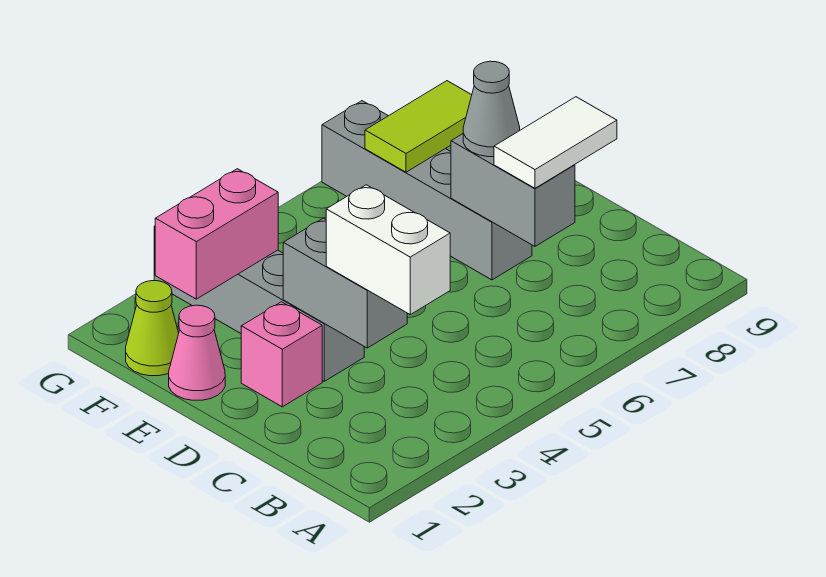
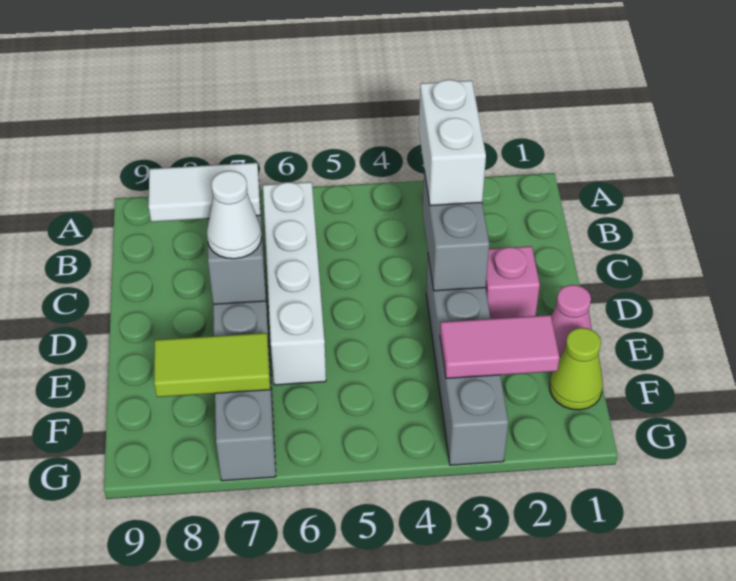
none -> white brick B6:E6 level 1
grey cone D7 level 3 -> white cone D7 level 3
pink brick F2:F3 level 2 -> pink tile F2:F3 level 2

